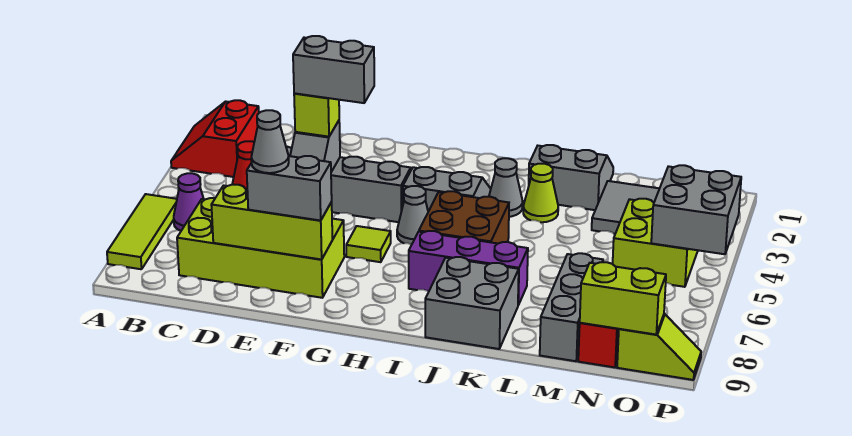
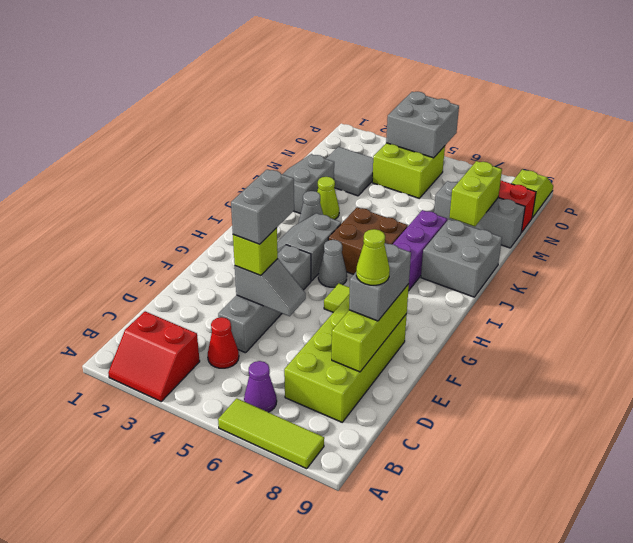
grey cone E8 level 4 -> lime cone E8 level 4
lime brick N9:O9 level 2 -> lime brick L8:M8 level 2

